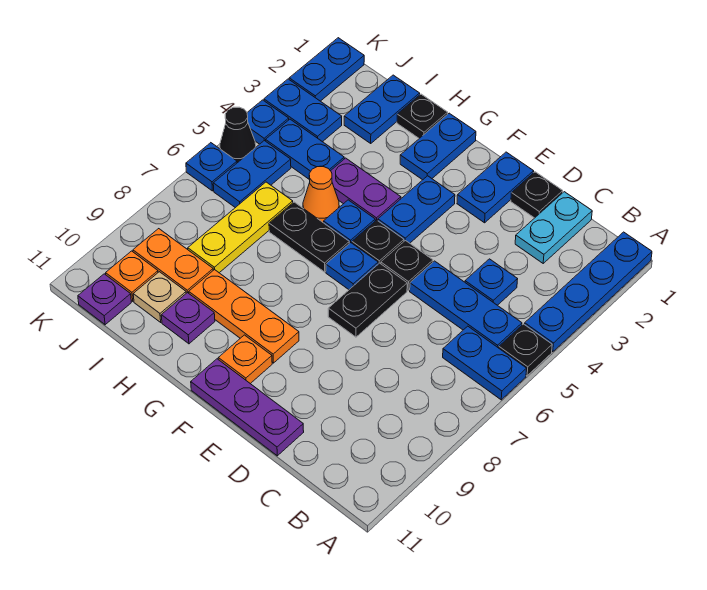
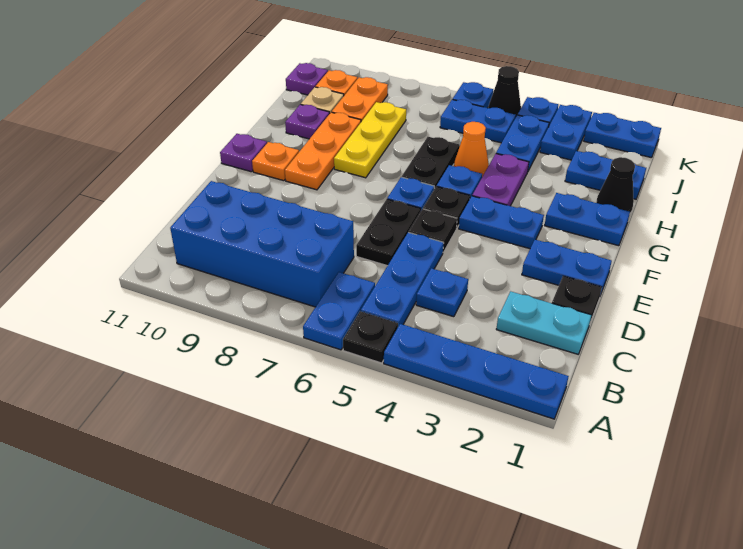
none -> blue brick B7:C10 level 1
purple plate D11:F11 level 1 -> purple plate F11 level 1
black plate E6:E7 level 1 -> black plate D6:E6 level 1
black plate H1 level 1 -> black cone H1 level 1
yellow plate I6:I8 level 1 -> yellow plate G8:I8 level 1

